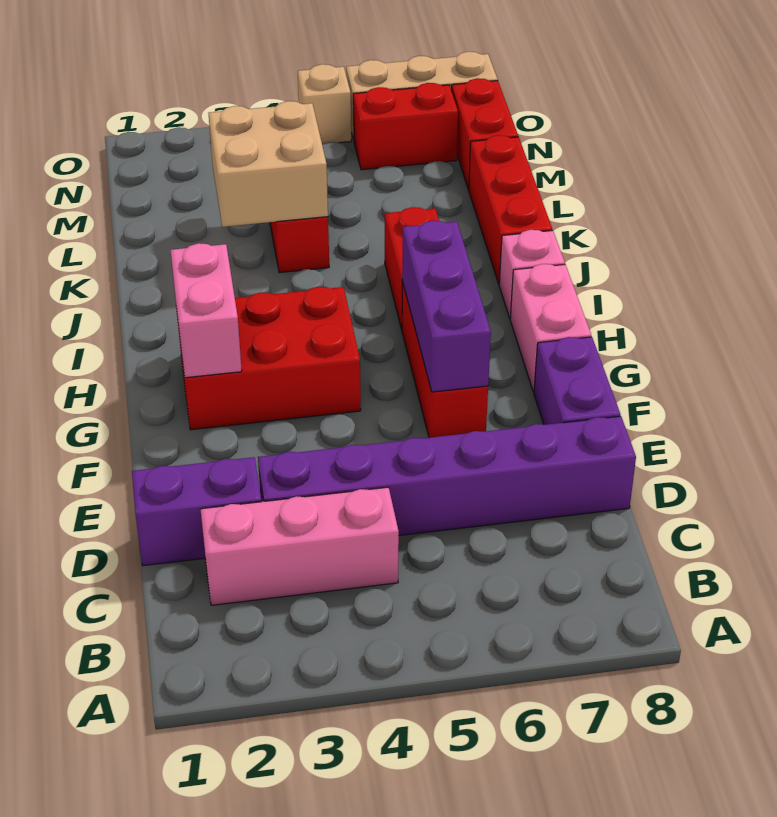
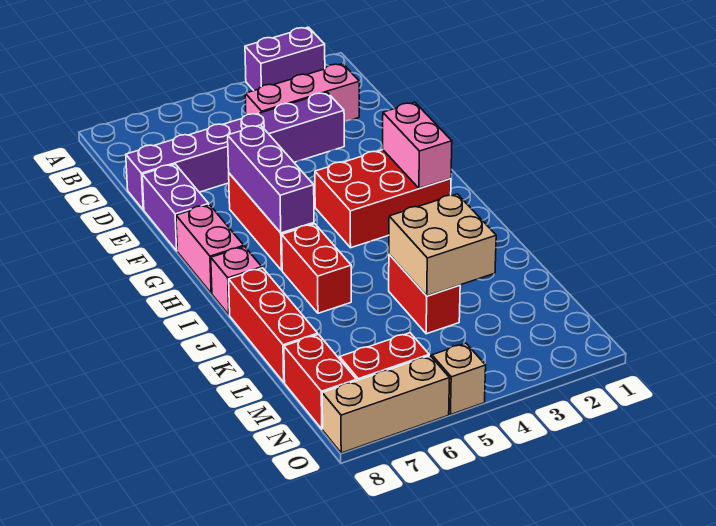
purple brick D1:D2 level 1 -> purple brick A2:A3 level 1

